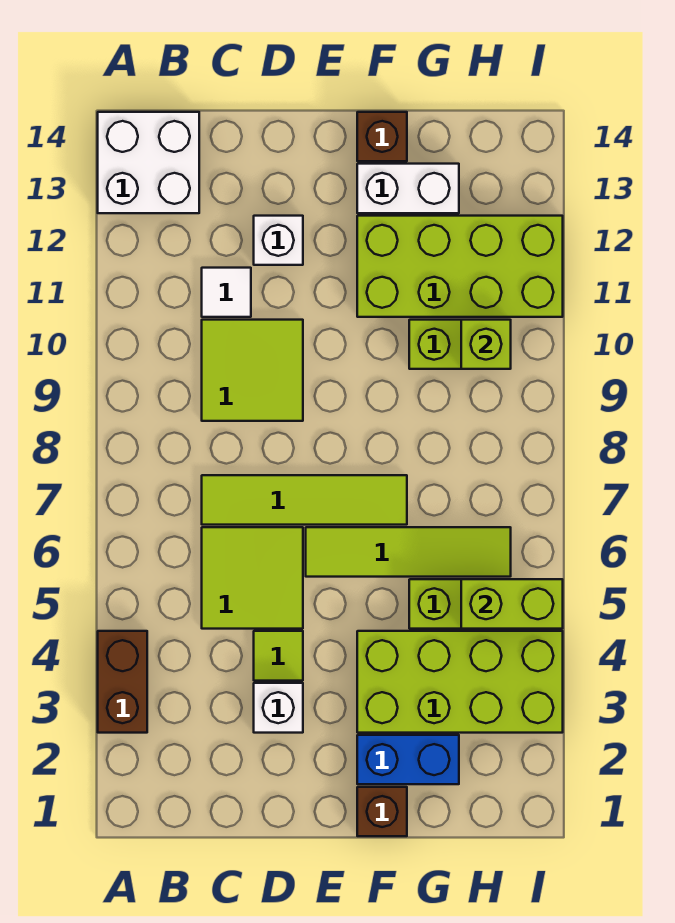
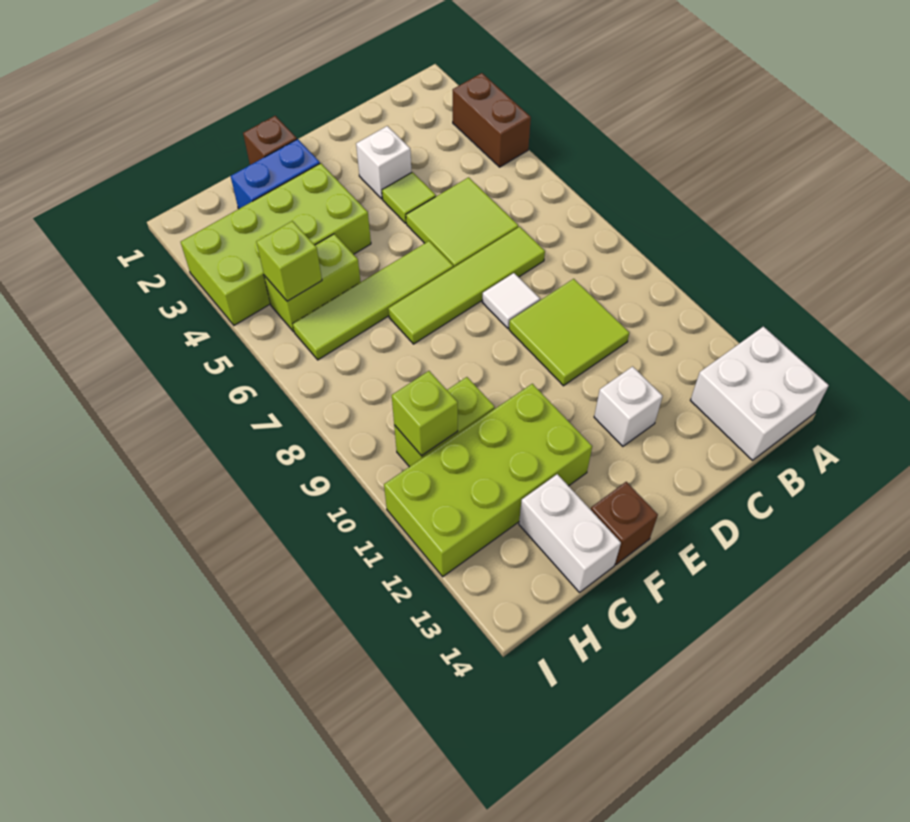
white tile C11 level 1 -> white tile D8 level 1
white brick F13:G13 level 1 -> white brick G13:G14 level 1
lime brick H5:I5 level 2 -> lime brick H5 level 2

